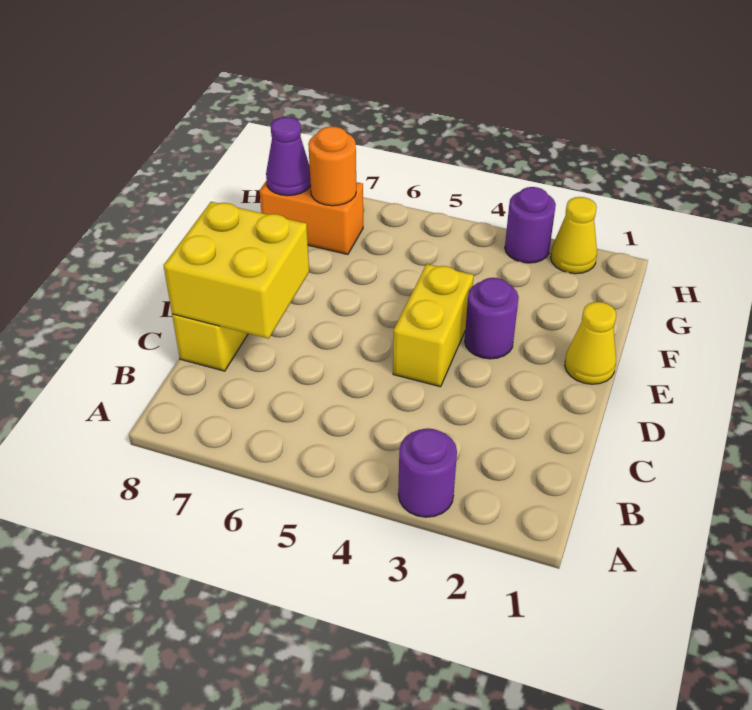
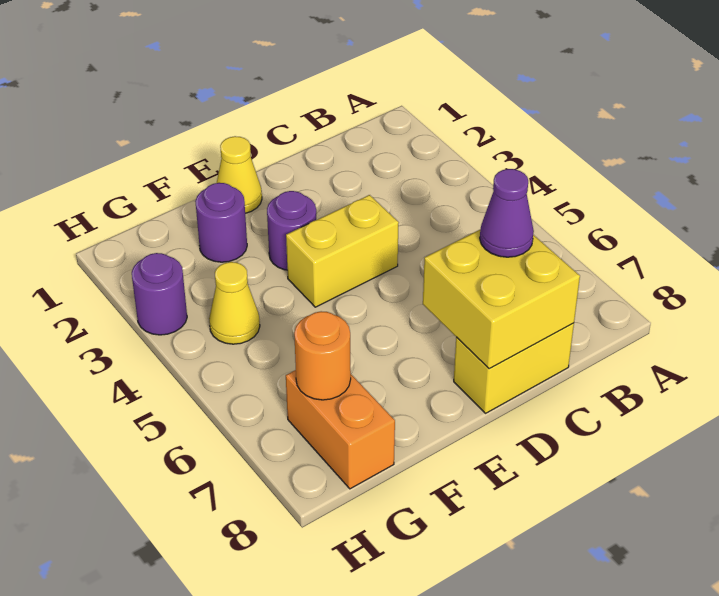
purple round brick A3 level 1 -> purple round brick F2 level 1
purple cone G8 level 2 -> purple cone C7 level 3
yellow cone H2 level 1 -> yellow cone G4 level 1

